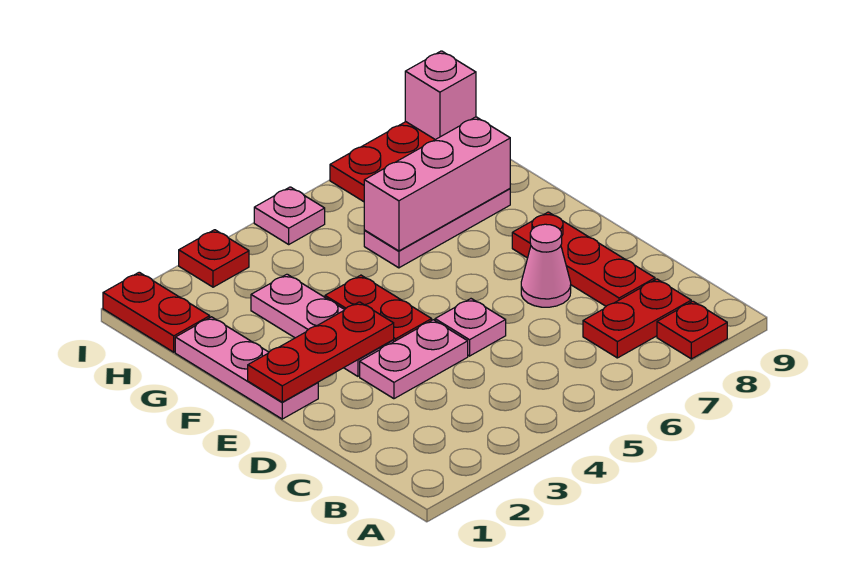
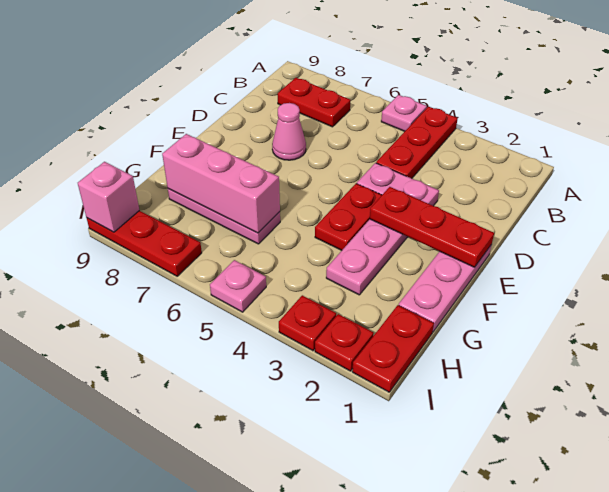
red plate A8 level 1 -> red plate I2 level 1
red plate C8:E8 level 1 -> red plate A4:C4 level 1
pink plate D5 level 1 -> pink plate A5 level 1

